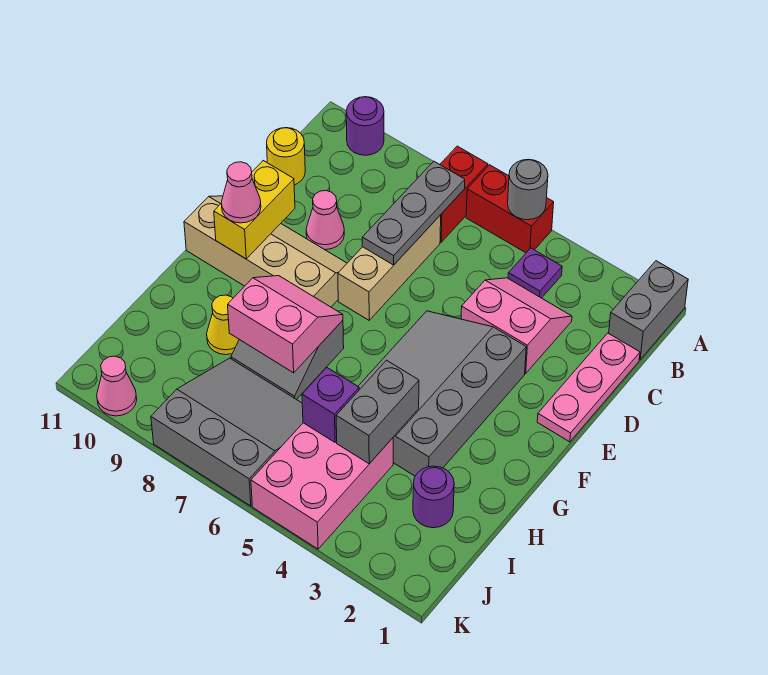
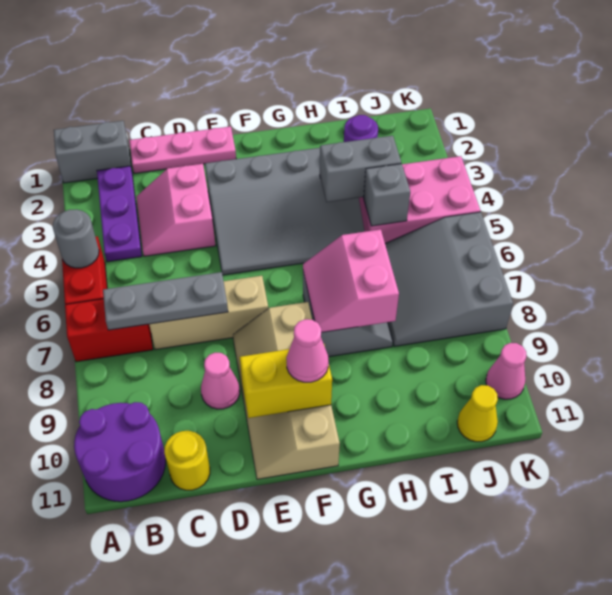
purple round brick A10 level 1 -> purple round brick A10:B11 level 1
purple plate B4 level 1 -> purple plate B2:B4 level 1
yellow cone H9 level 1 -> yellow cone J11 level 1
purple brick I5 level 2 -> grey brick I5 level 2

